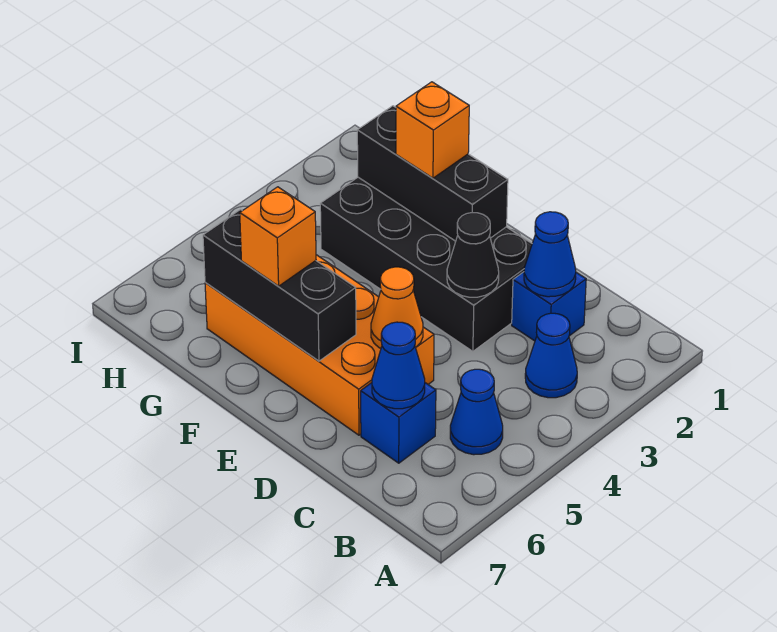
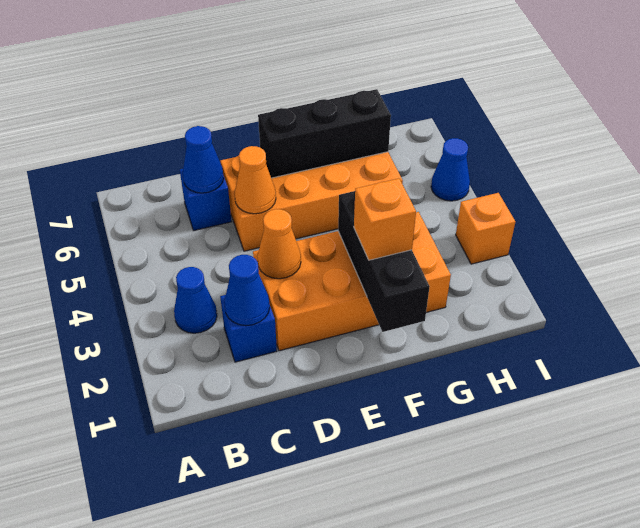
blue cone B5 level 1 -> blue cone I5 level 1
black brick D2:G3 level 1 -> orange brick D2:G3 level 1
black cone D3 level 2 -> orange cone D3 level 2
black brick E2:G2 level 2 -> black brick F1:F3 level 2
orange brick F6 level 3 -> orange brick I3 level 1

